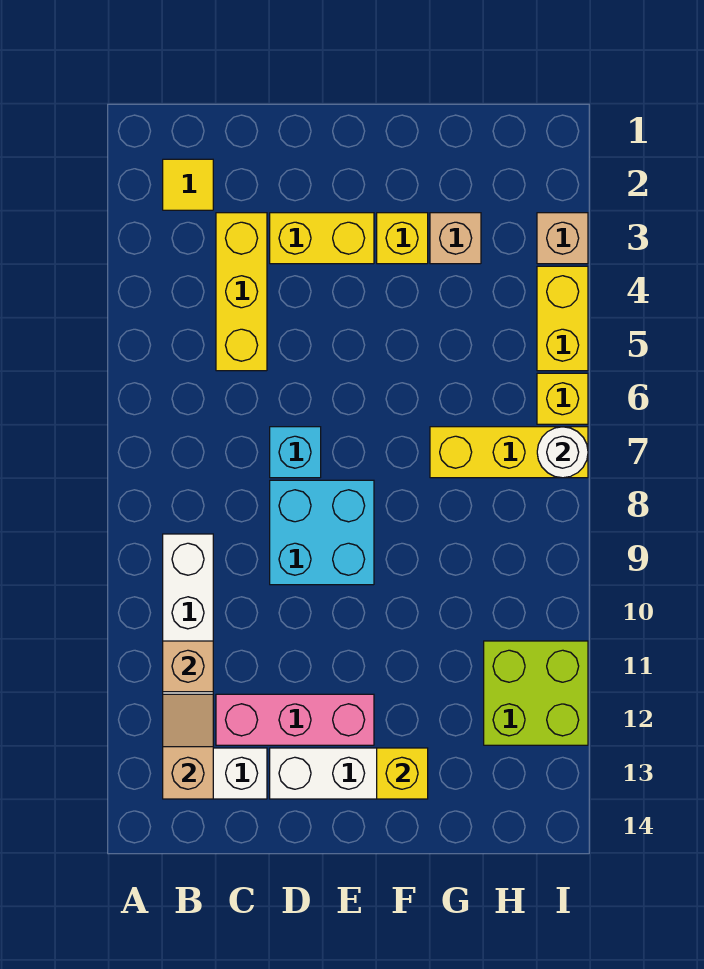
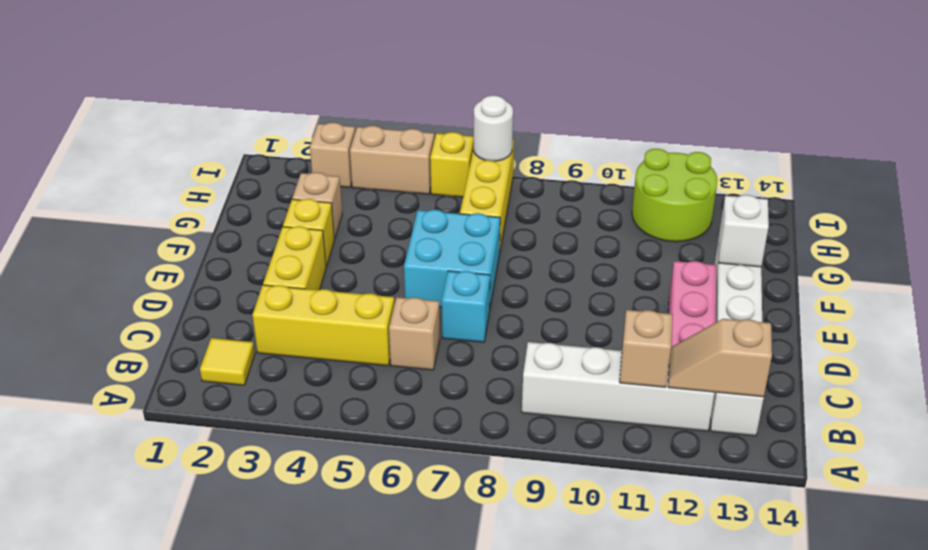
none -> tan brick C6 level 1
cyan brick D8:E9 level 1 -> cyan brick E6:F7 level 1
yellow brick F13 level 2 -> white brick F13 level 2
lime brick H11:I12 level 1 -> lime round brick H11:I12 level 1
yellow brick I4:I5 level 1 -> tan brick I4:I5 level 1

